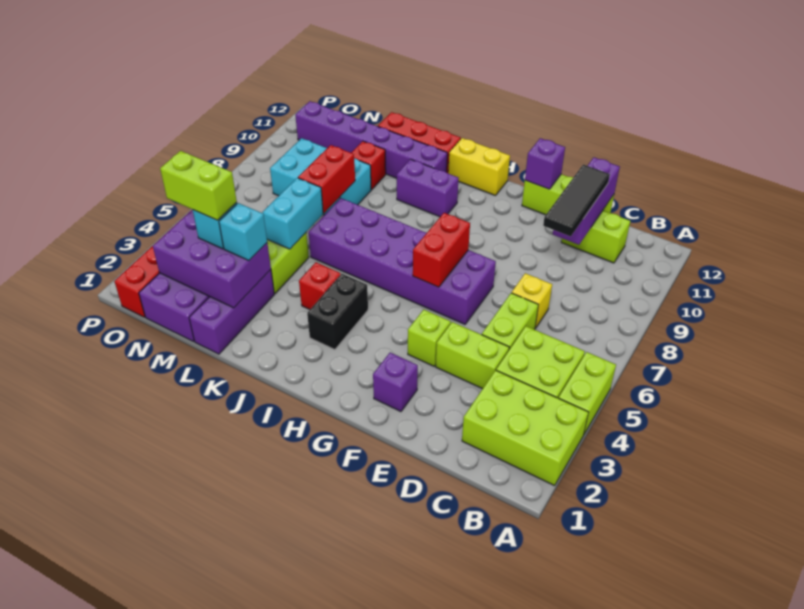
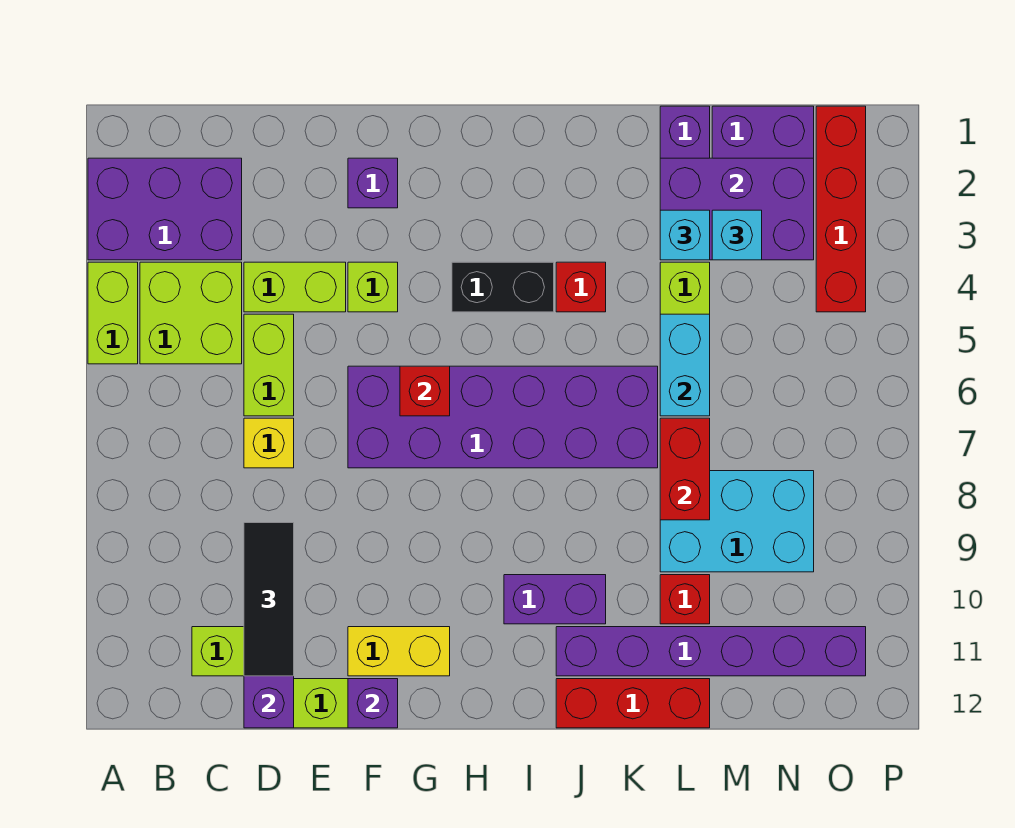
lime brick A2:C3 level 1 -> purple brick A2:C3 level 1
red brick G6:G7 level 2 -> red brick G6 level 2
yellow brick H12:I12 level 1 -> yellow brick F11:G11 level 1
black brick I3:I4 level 1 -> black brick H4:I4 level 1
lime brick M3:N3 level 4 -> none

